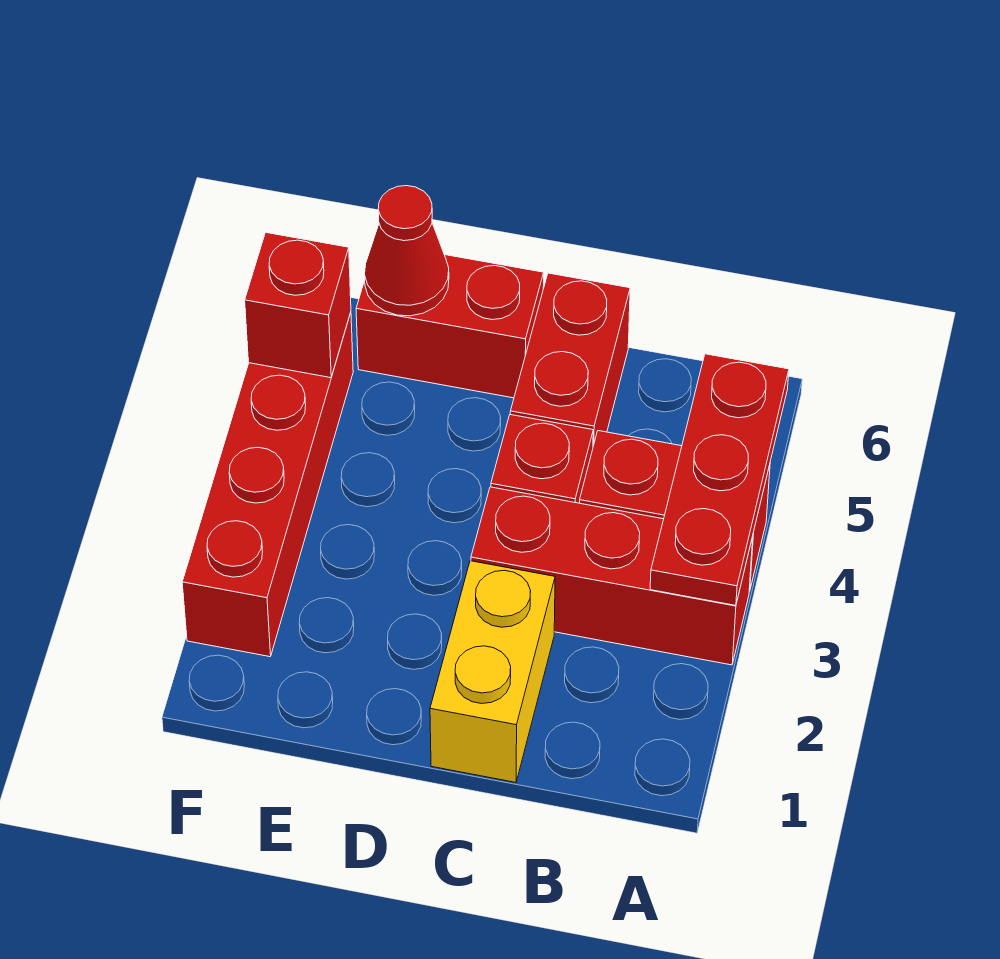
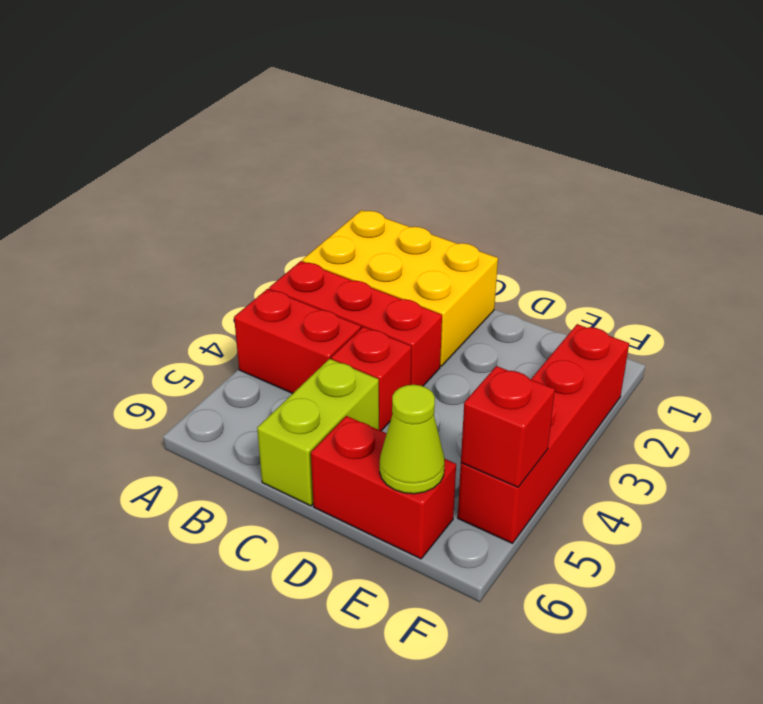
red plate A3:A5 level 2 -> none
yellow brick C1:C2 level 1 -> yellow brick A1:C2 level 1
red brick C5:C6 level 1 -> lime brick C5:C6 level 1
red cone E6 level 2 -> lime cone E6 level 2

